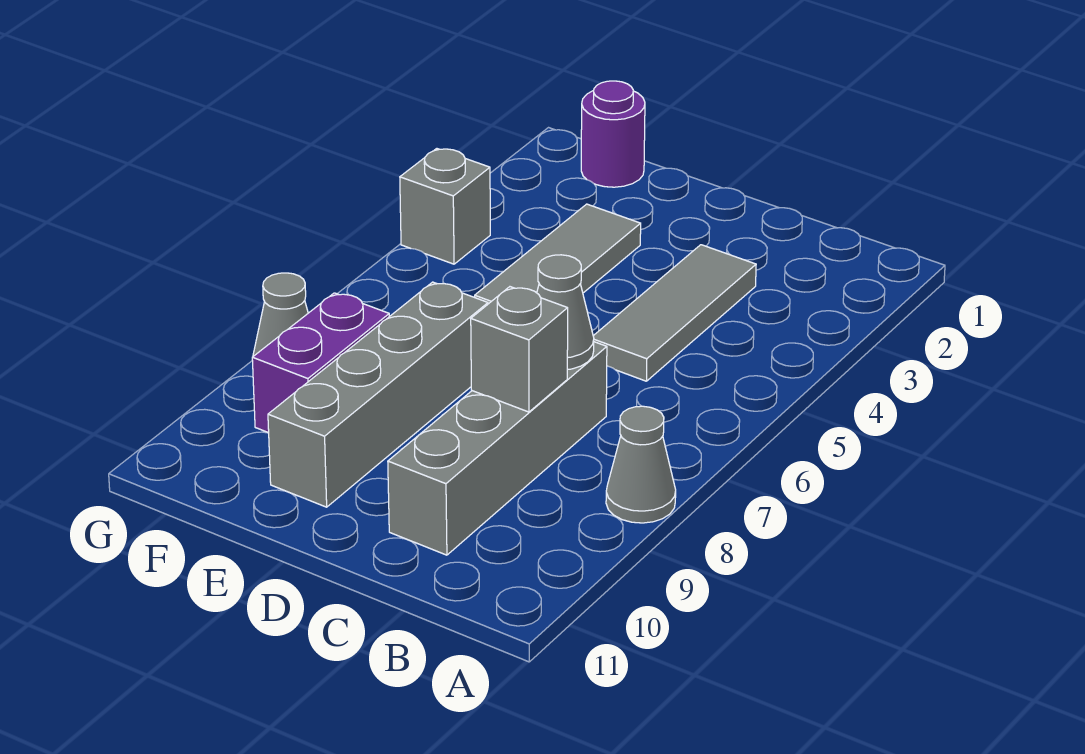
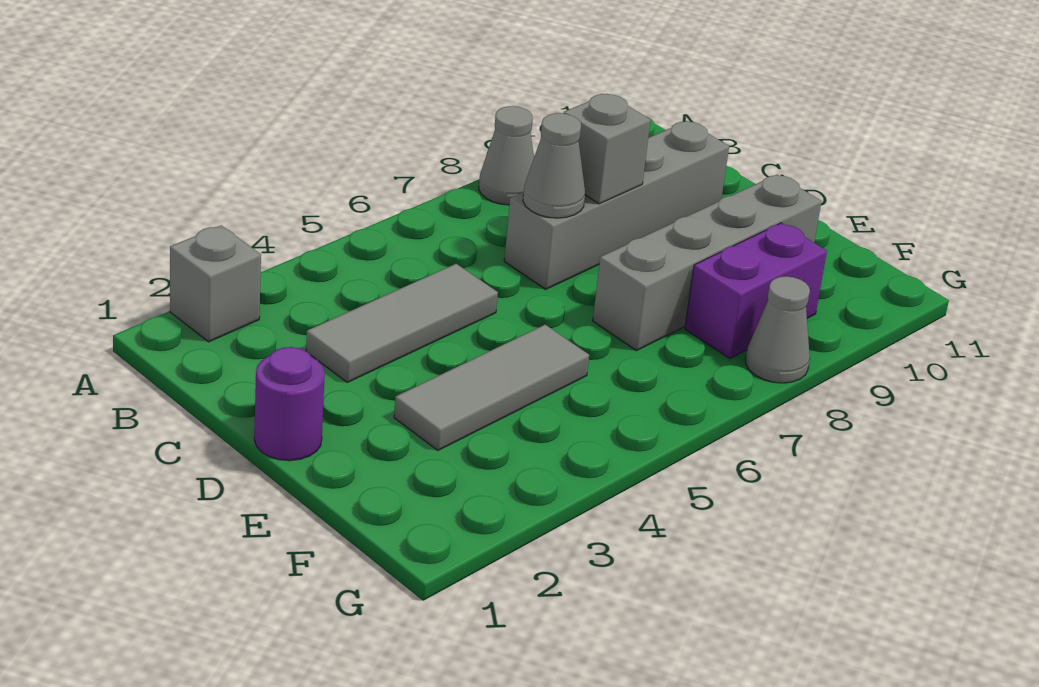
purple round brick F1 level 1 -> purple round brick D1 level 1
grey brick G4 level 1 -> grey brick A2 level 1

